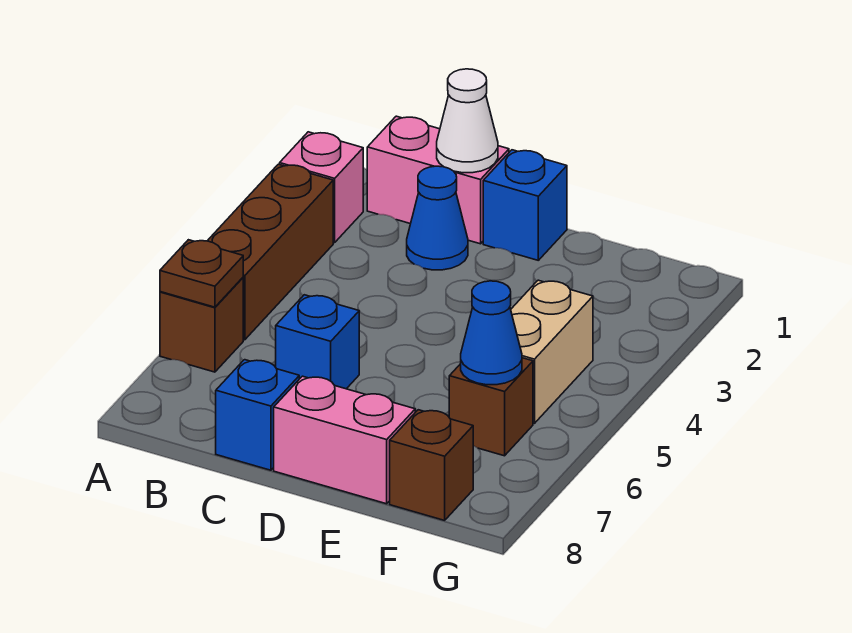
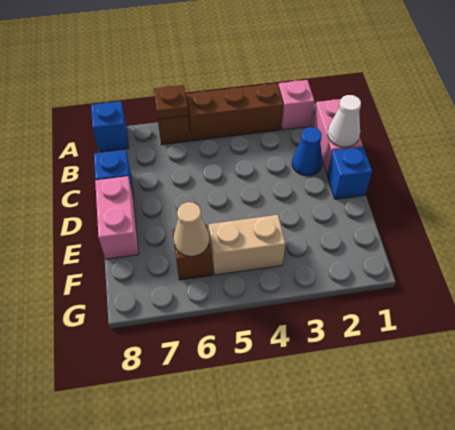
blue brick C6 level 1 -> blue brick A8 level 1
blue cone F6 level 2 -> tan cone F6 level 2
brown brick F8 level 1 -> none

